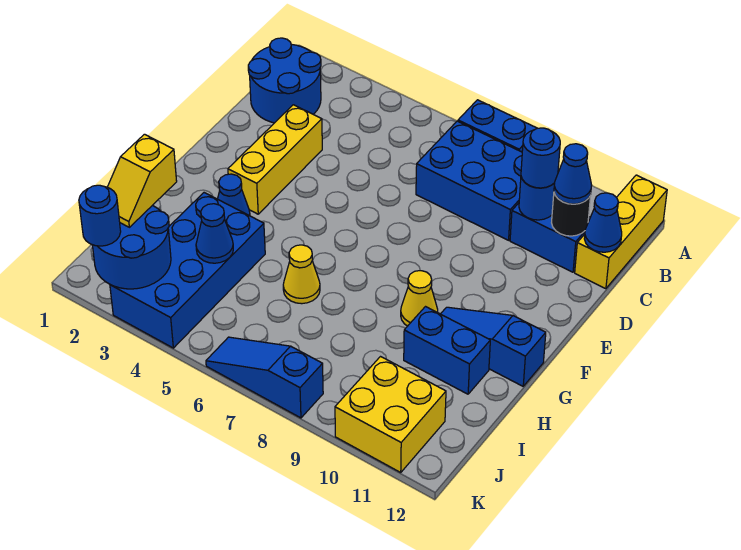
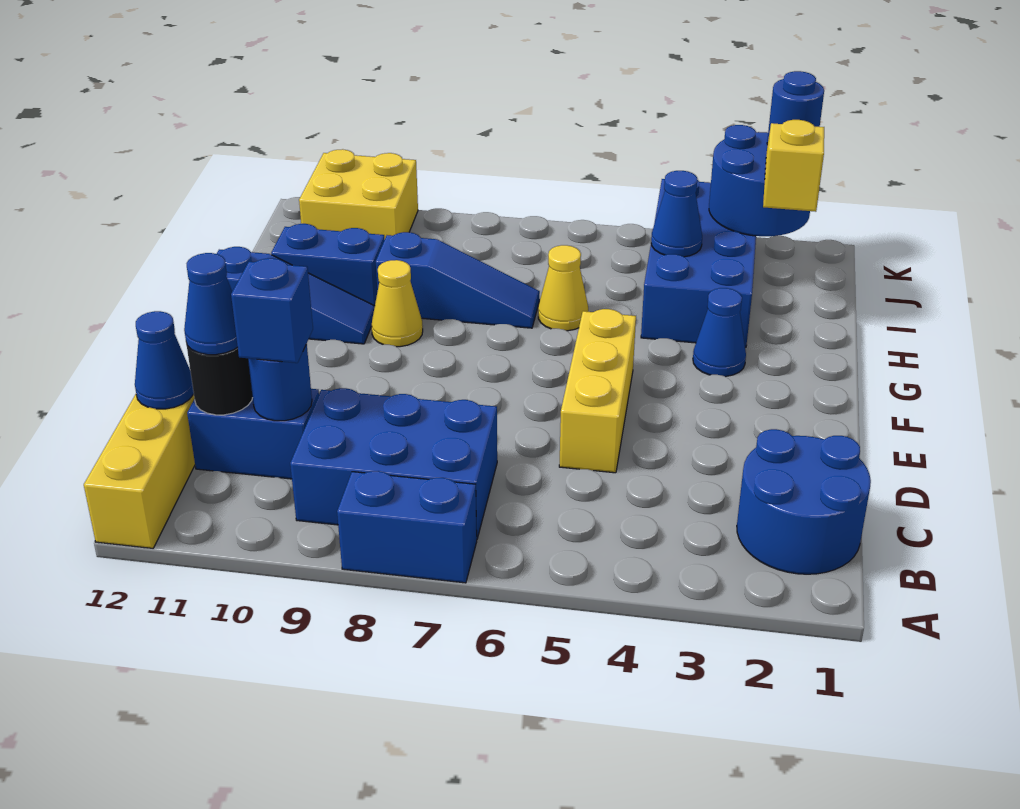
blue round brick C10 level 3 -> blue brick C10 level 3
yellow brick D3:F3 level 1 -> yellow brick D5:F5 level 1
blue slope K6:K8 level 1 top 8 -> blue slope H7:H9 level 1 top 9

